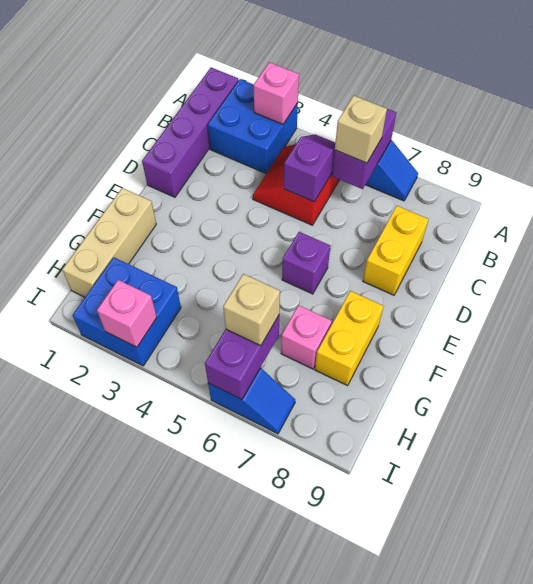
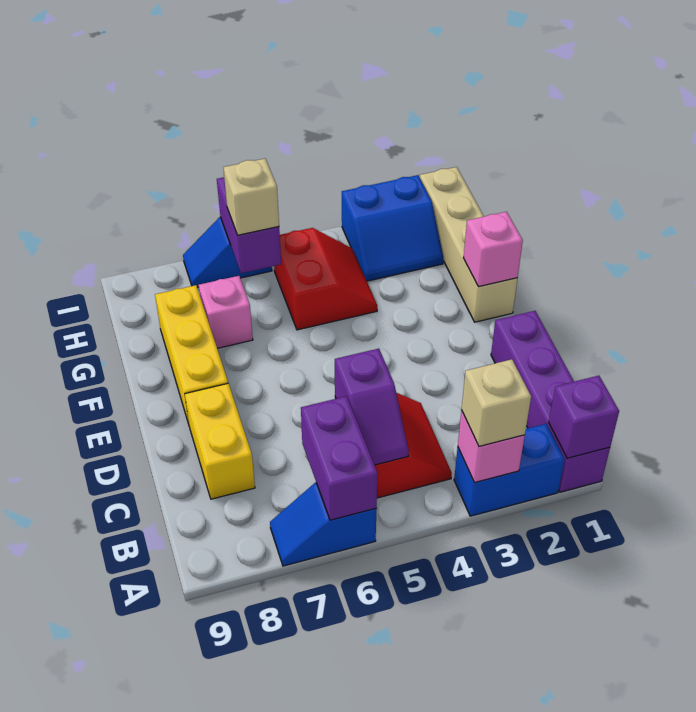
blue brick A2:B3 level 1 -> blue brick A2:A3 level 1
tan brick B6 level 3 -> tan brick A3 level 3
purple brick E6 level 1 -> purple brick A1 level 2
tan brick F1:H1 level 1 -> tan brick F1:I1 level 1
yellow brick F8:G8 level 1 -> yellow brick E8:G8 level 1
none -> red slope G4:H5 level 1 top 5
blue brick H2:I3 level 1 -> blue slope H2:I3 level 1 top I
pink brick I3 level 2 -> pink brick F1 level 2

